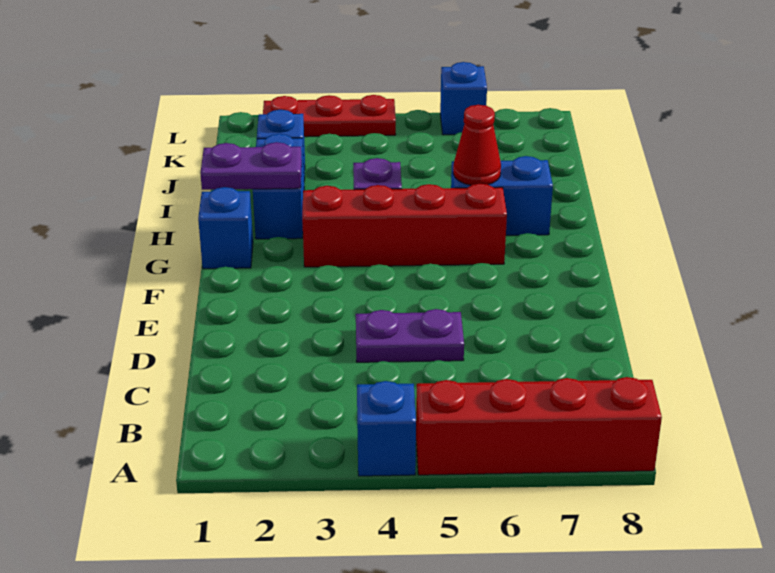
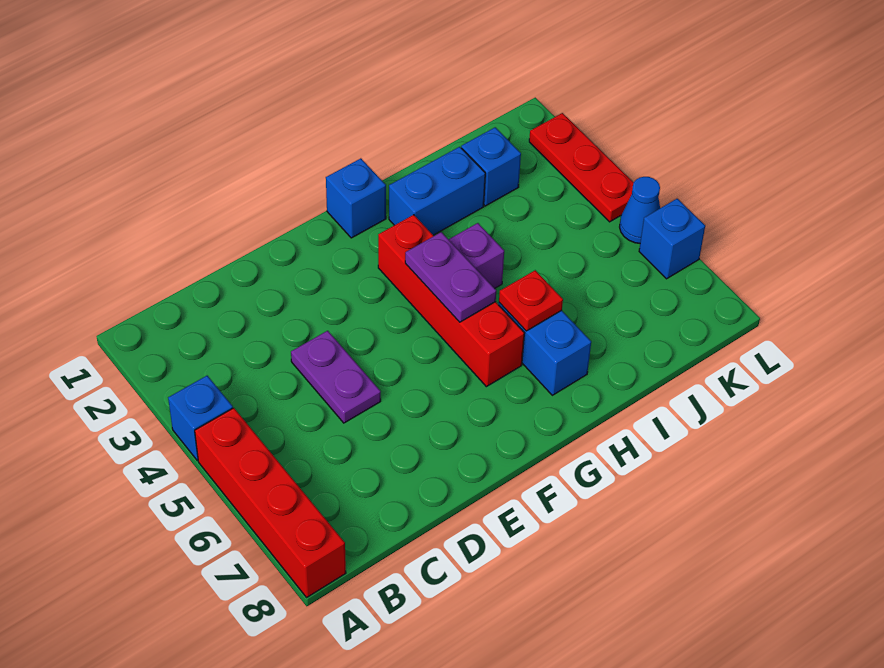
purple plate H1:H2 level 2 -> purple plate G4:G5 level 2
red cone H6 level 2 -> red plate H6 level 2
none -> blue cone L5 level 1

